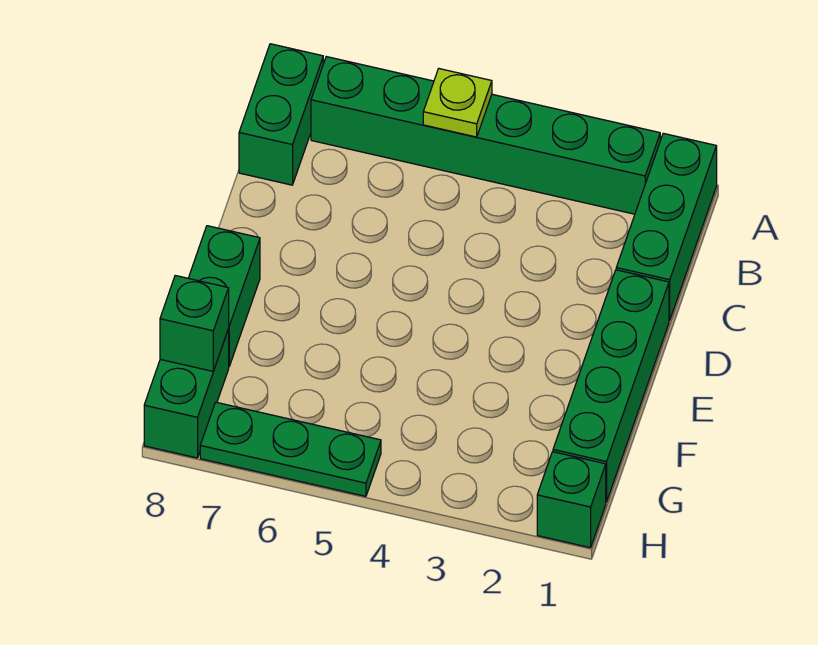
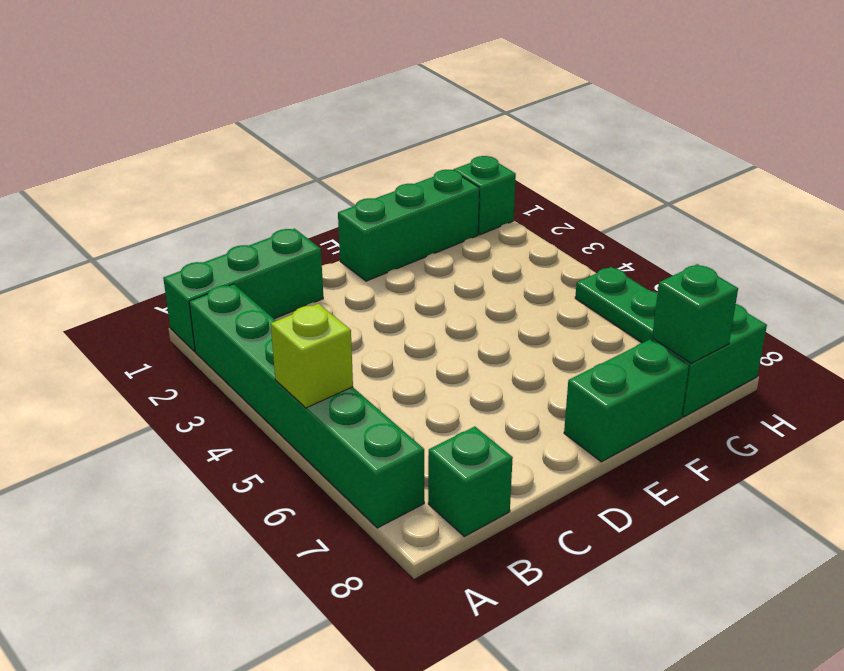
lime plate A5 level 2 -> lime brick A5 level 2
green brick A8:B8 level 1 -> green brick B8 level 1
green brick D1:G1 level 1 -> green brick E1:G1 level 1

